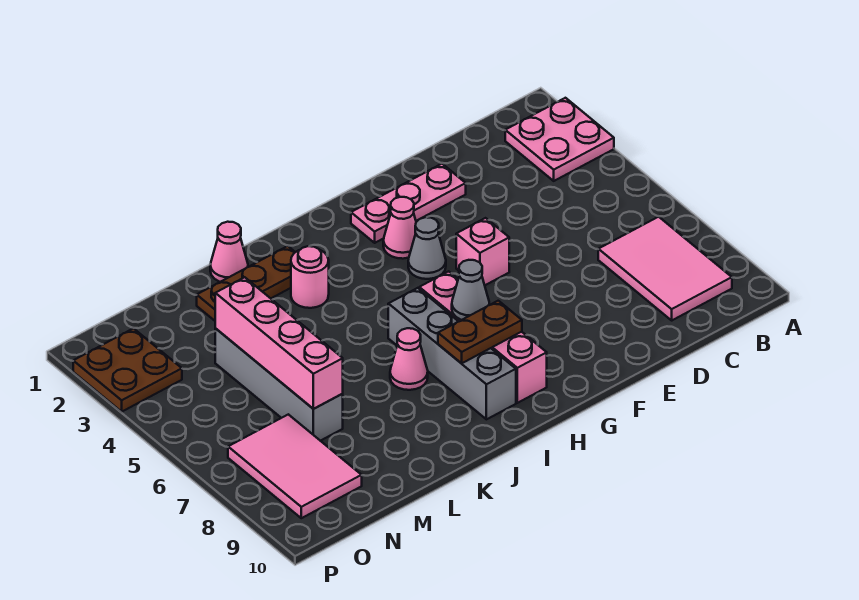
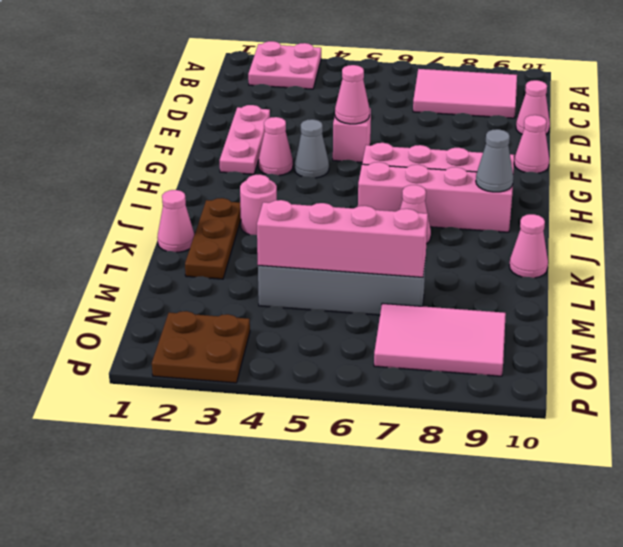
none -> pink cone D10 level 1
none -> pink cone F5 level 2
none -> pink cone F10 level 1
grey cone H7 level 2 -> grey cone I9 level 2
brown plate H8:I8 level 2 -> none
grey brick I6:I9 level 1 -> pink brick I6:I9 level 1
none -> pink cone K10 level 1

